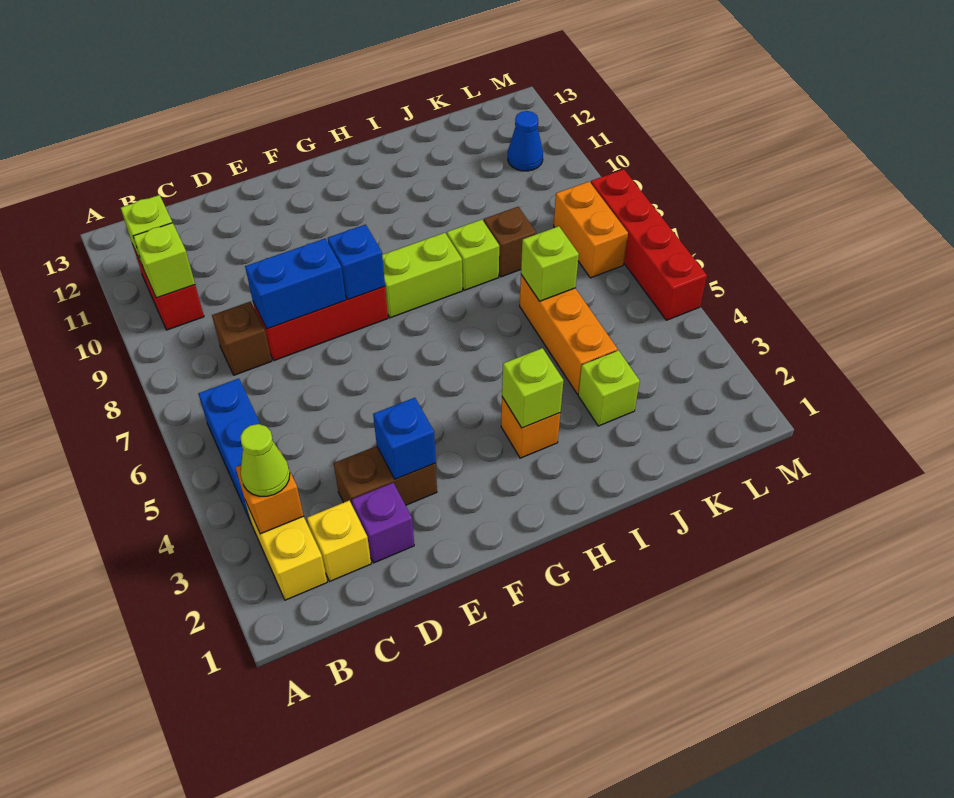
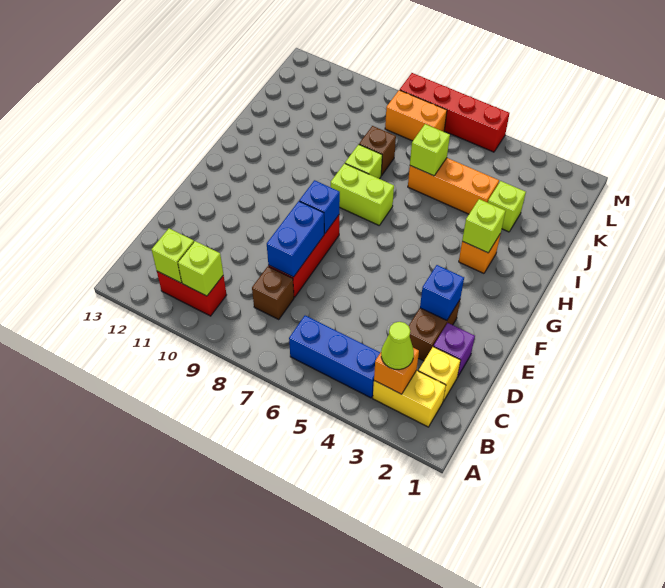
lime brick G8:H8 level 1 -> lime brick H7:H8 level 1
blue cone L11 level 1 -> none

